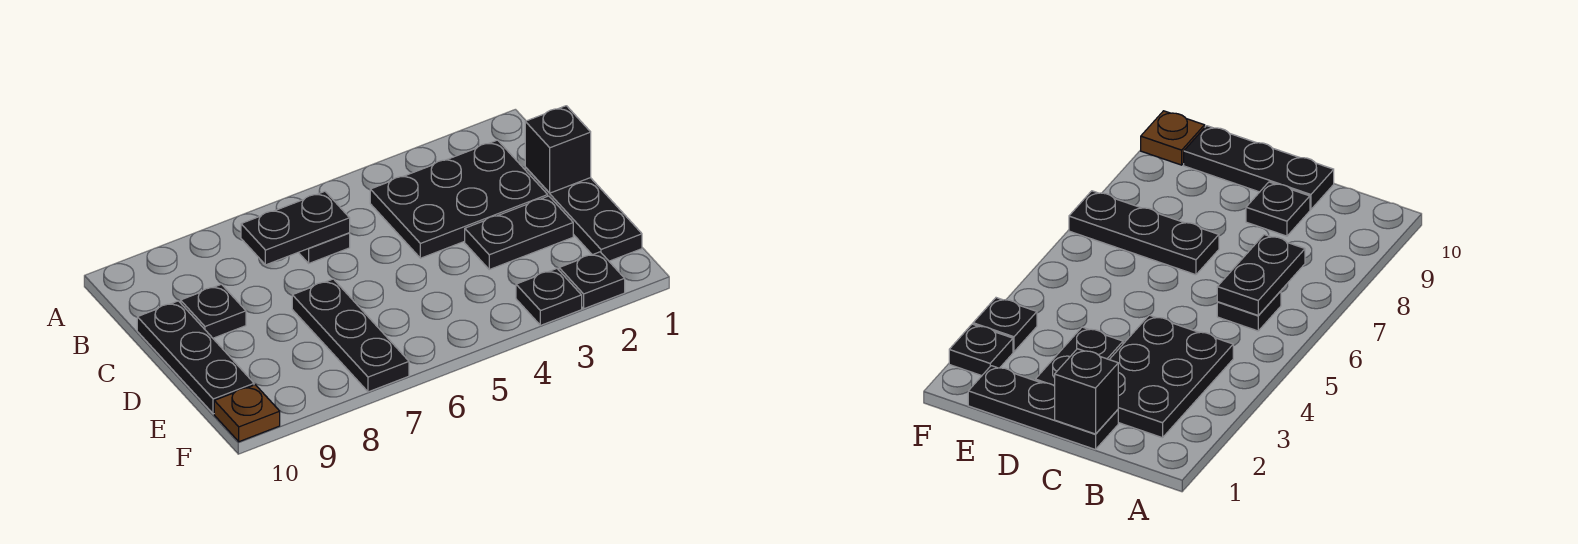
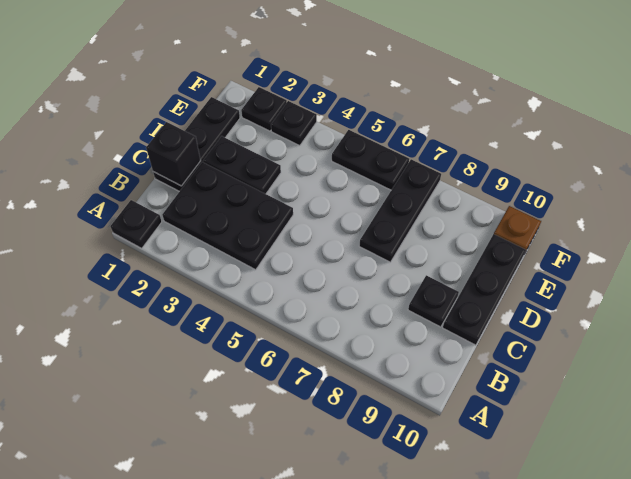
black plate B6 level 1 -> black plate A1 level 1
black plate B6:B7 level 2 -> black plate F5:F6 level 1

